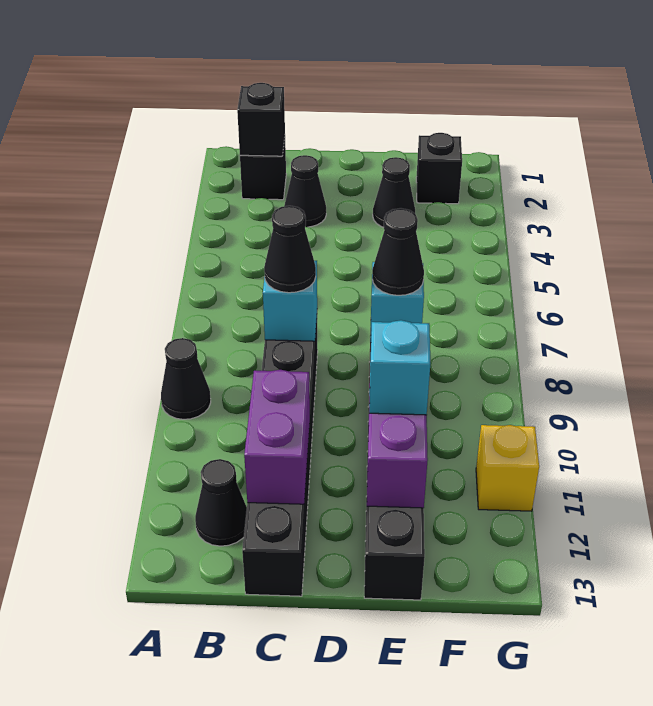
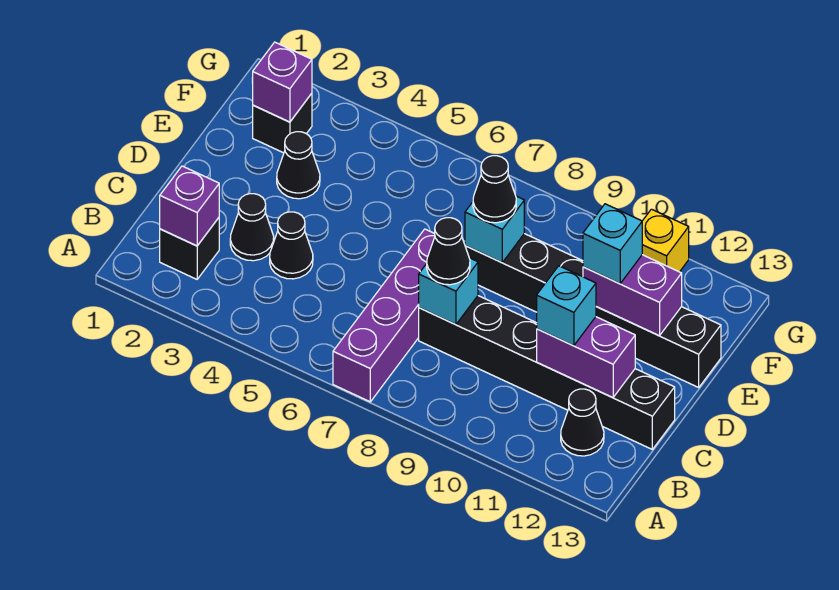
none -> purple brick A7:D7 level 1
black cone A9 level 1 -> black cone C4 level 1
black brick B2 level 2 -> purple brick B2 level 2
none -> cyan brick C11 level 3
none -> purple brick F2 level 2

